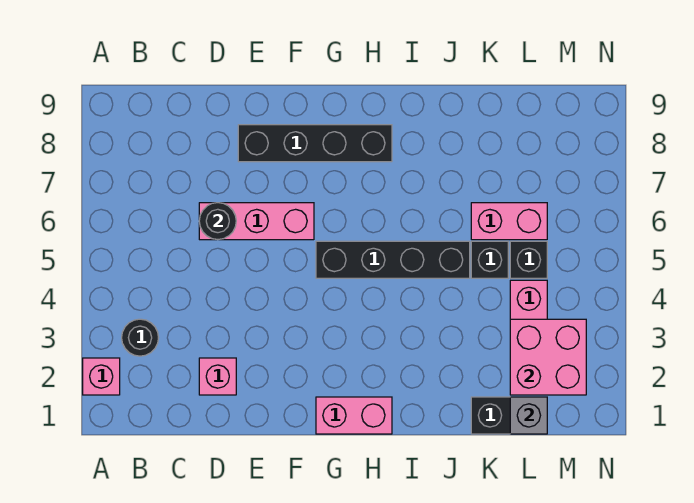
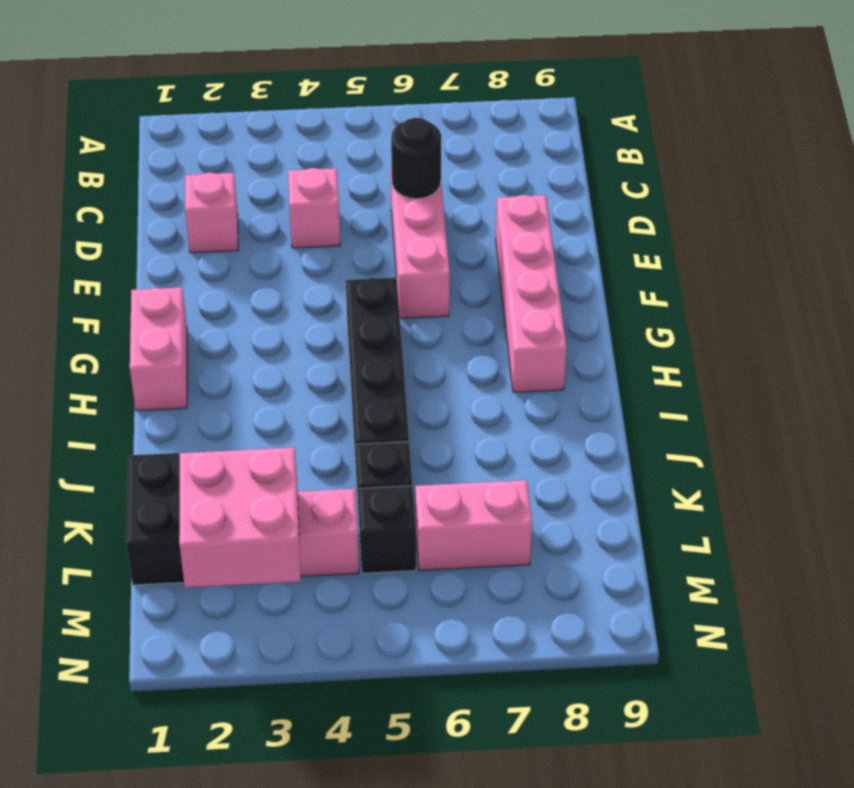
pink brick A2 level 1 -> pink brick D4 level 1
black round brick B3 level 1 -> none
black brick E8:H8 level 1 -> pink brick E8:H8 level 1
pink brick K6:L6 level 1 -> pink brick L6:L7 level 1
grey brick L1 level 2 -> none

